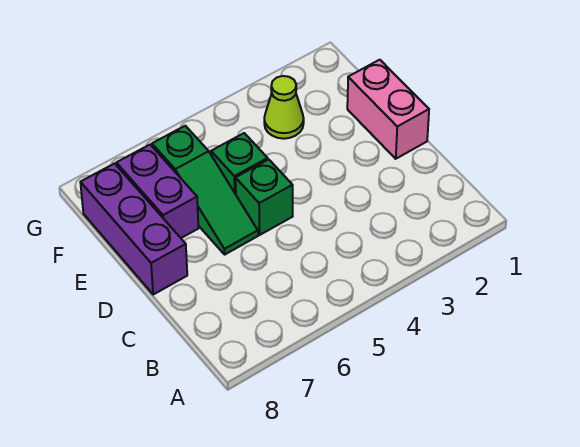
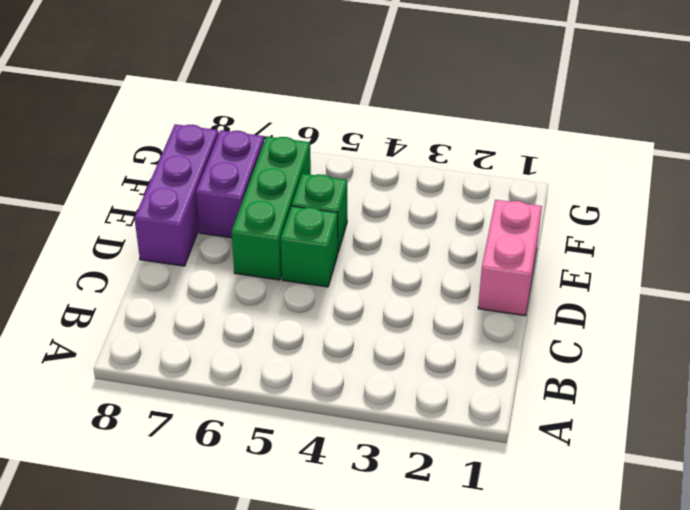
green slope D6:F6 level 1 top F -> green brick D6:F6 level 1
lime cone F3 level 1 -> none

